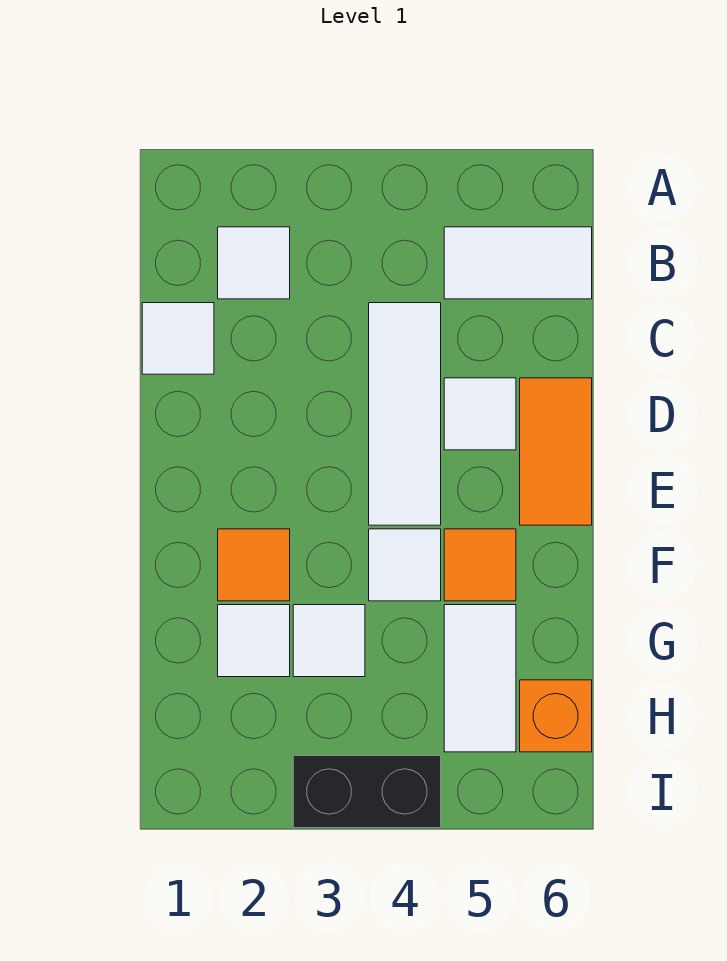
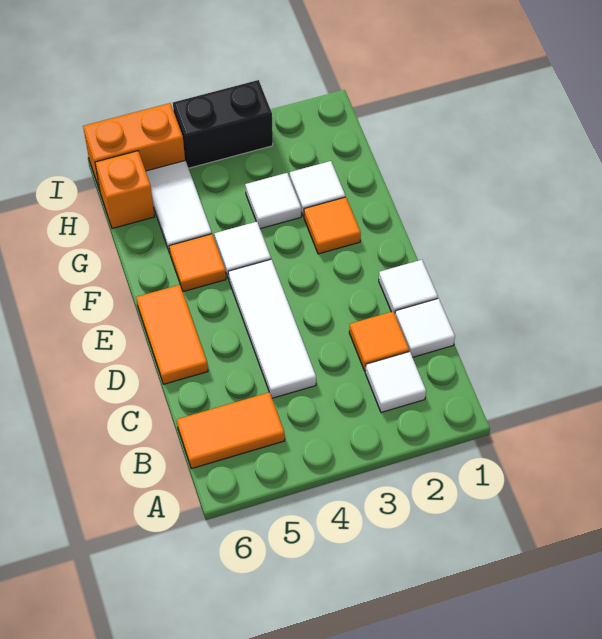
white tile B5:B6 level 1 -> orange tile B5:B6 level 1
none -> orange tile C2 level 1
white tile D5 level 1 -> white tile D1 level 1
none -> orange brick I5:I6 level 1

